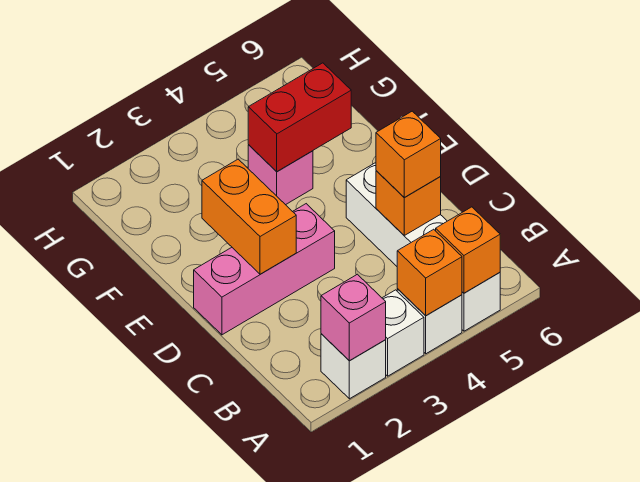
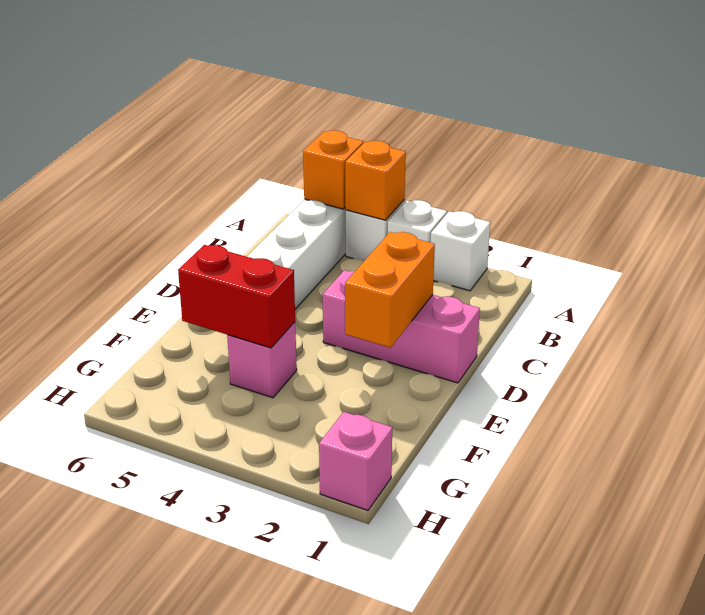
pink brick A2 level 2 -> pink brick H1 level 1
orange brick C5 level 2 -> none
orange brick C5 level 3 -> none

